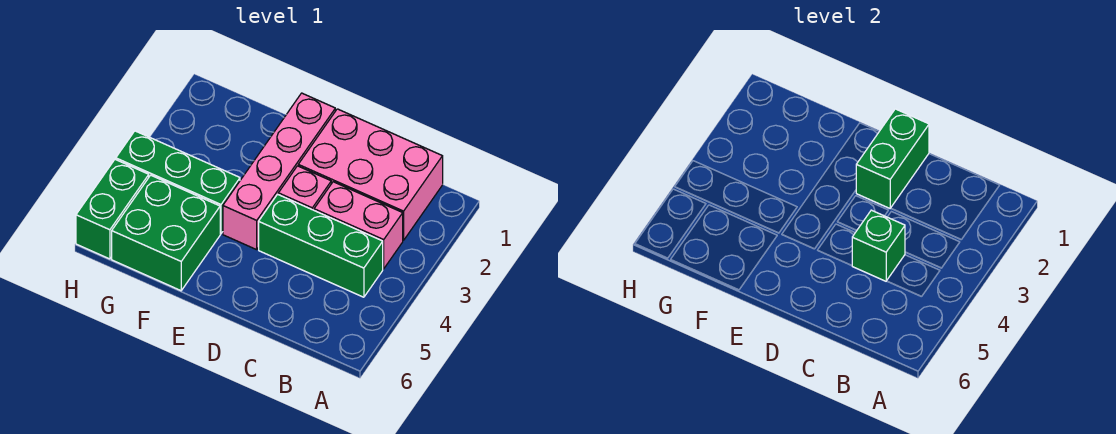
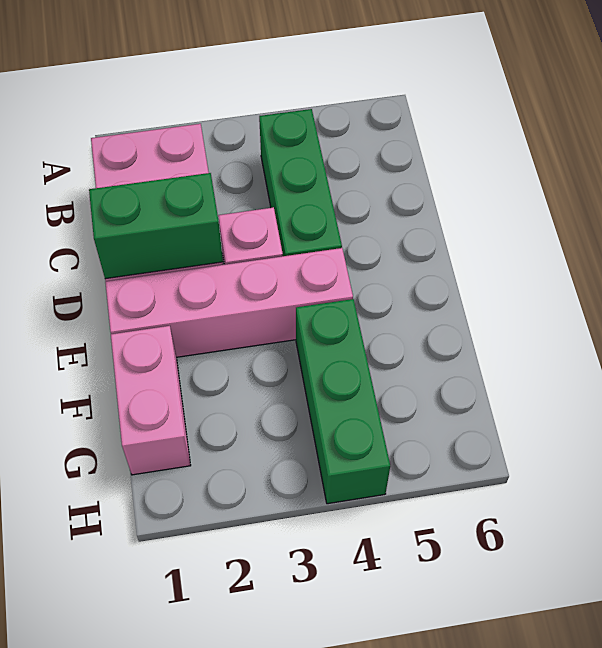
pink brick B3:C3 level 1 -> pink brick F1:G1 level 1
green brick C4 level 2 -> none
green brick F5:G6 level 1 -> none
green brick H5:H6 level 1 -> none

